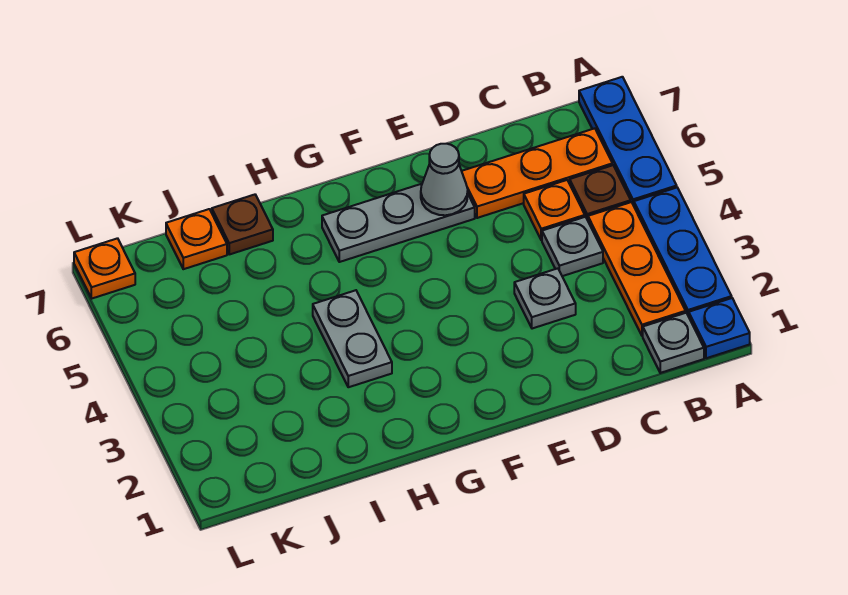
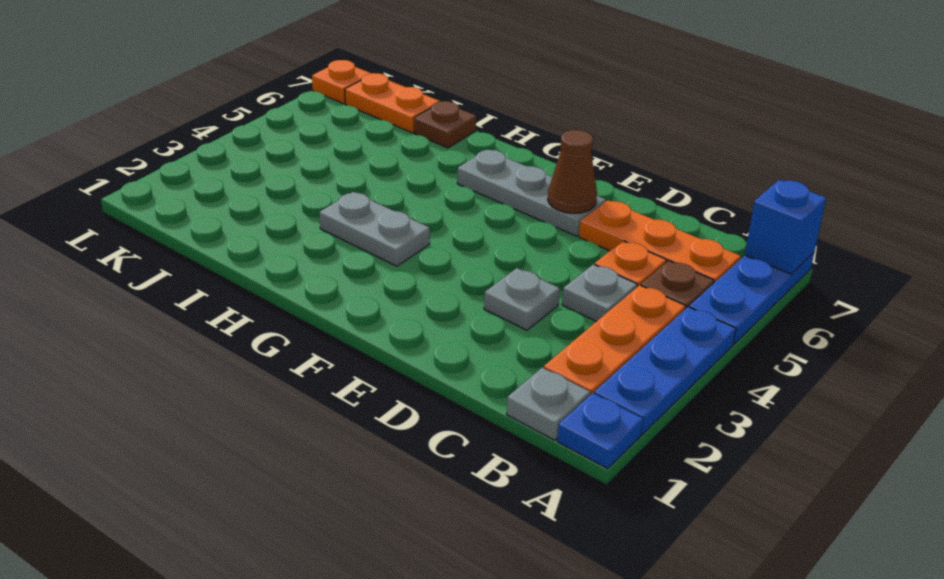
none -> blue brick A7 level 2
grey cone E6 level 2 -> brown cone E6 level 2
grey plate H3:H4 level 1 -> grey plate G3:H3 level 1
orange plate J7 level 1 -> orange plate J7:K7 level 1

